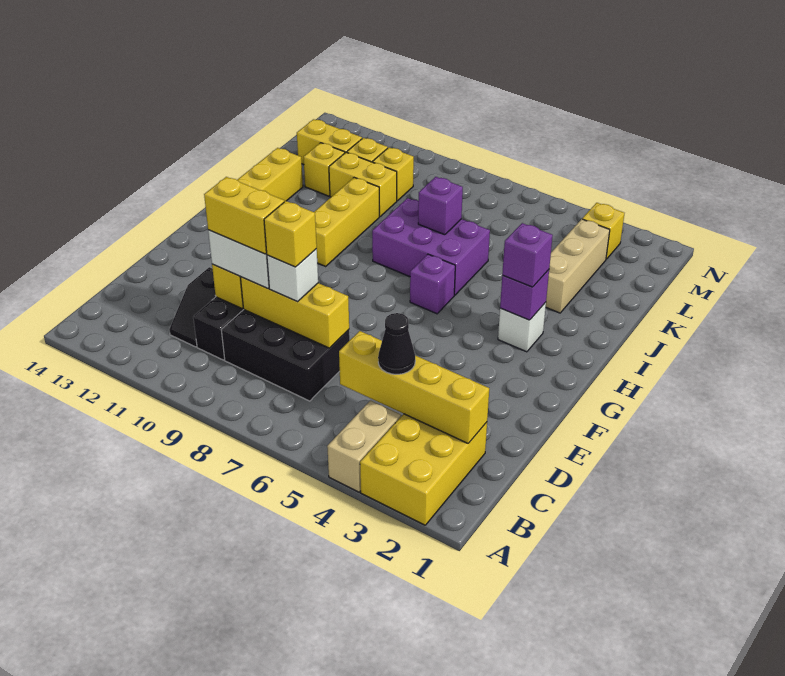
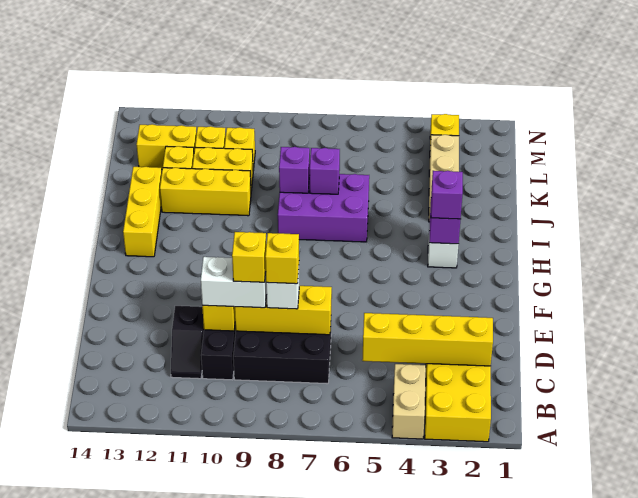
black cone C4 level 3 -> none
yellow brick D9:D10 level 4 -> yellow brick D9 level 4
purple brick H6 level 1 -> purple brick J8 level 2
yellow brick H10:J10 level 1 -> yellow brick J10:J12 level 1

